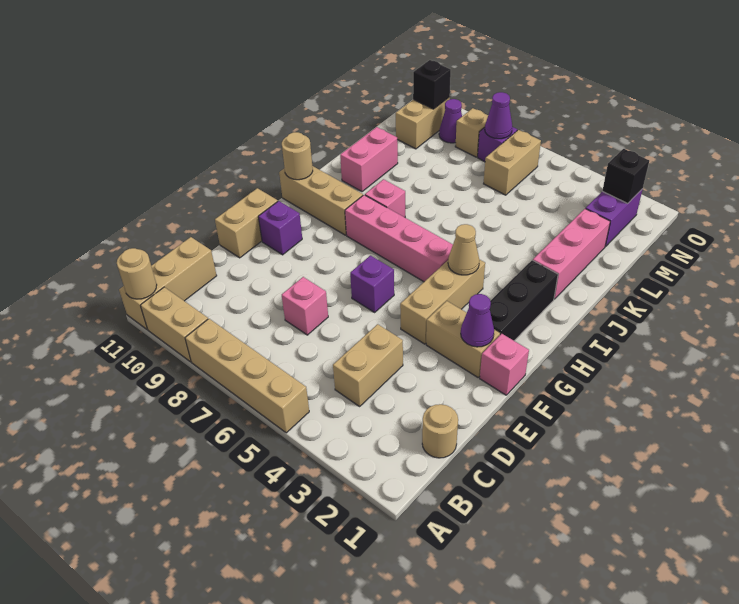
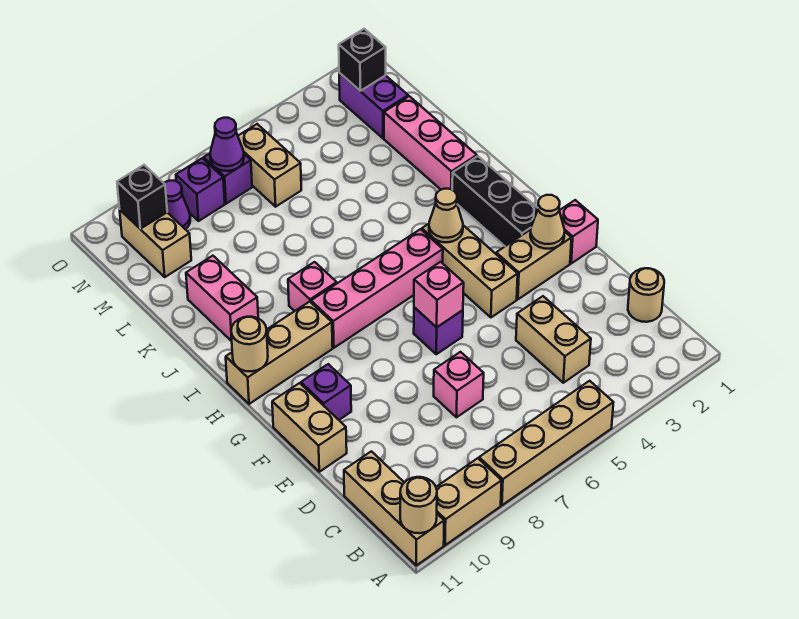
purple cone F2 level 2 -> tan cone F2 level 2
none -> pink brick F6 level 2
tan brick N8 level 1 -> purple brick N8 level 1

